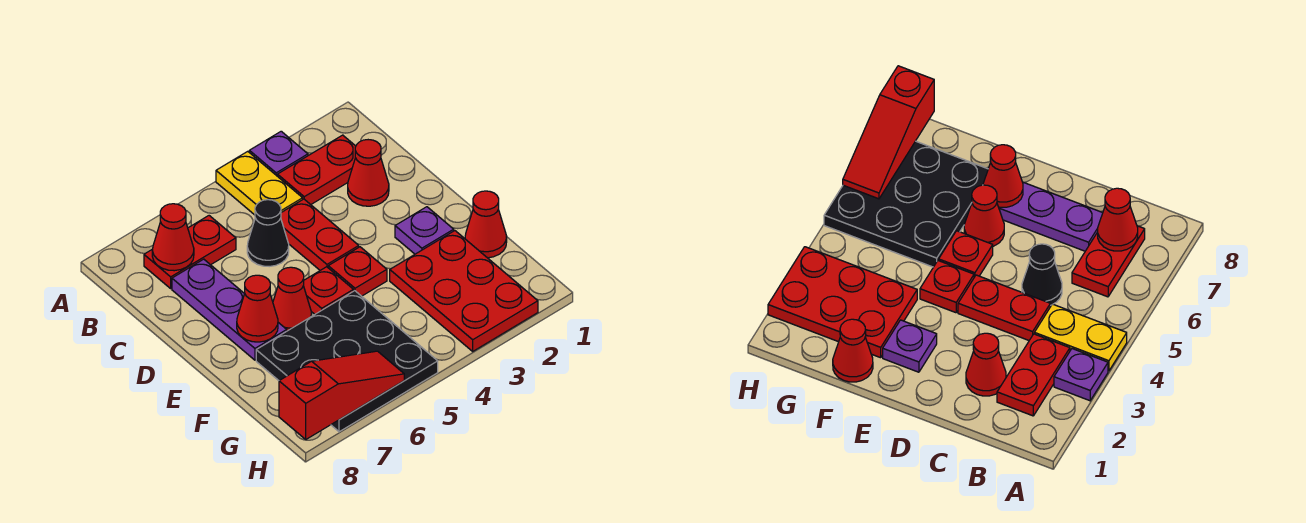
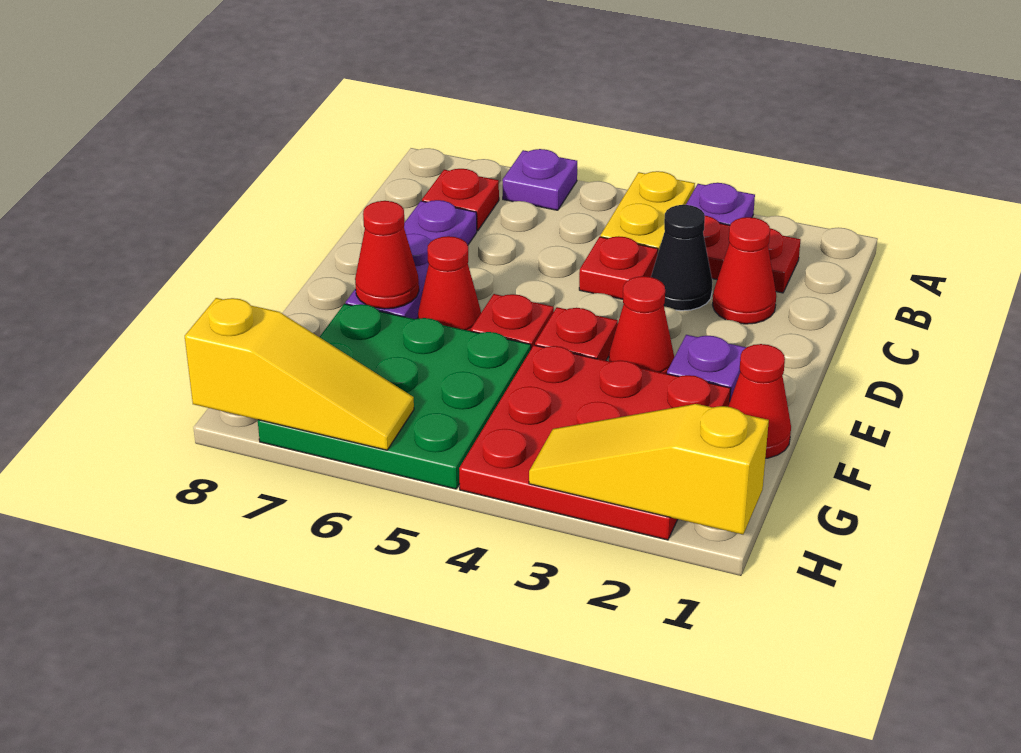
none -> purple plate A6 level 1
red plate B6:B7 level 1 -> red plate B7 level 1
red cone B7 level 2 -> red cone E3 level 1
red plate C4:D4 level 1 -> red plate C4 level 1
black cone C5 level 1 -> black cone C3 level 1
red plate F2:H3 level 1 -> red plate F2:H4 level 1
black plate F5:H7 level 1 -> green plate F5:H7 level 1
none -> yellow slope H1:H3 level 2 top 1
red slope H6:H8 level 2 top 8 -> yellow slope H6:H8 level 2 top 8

